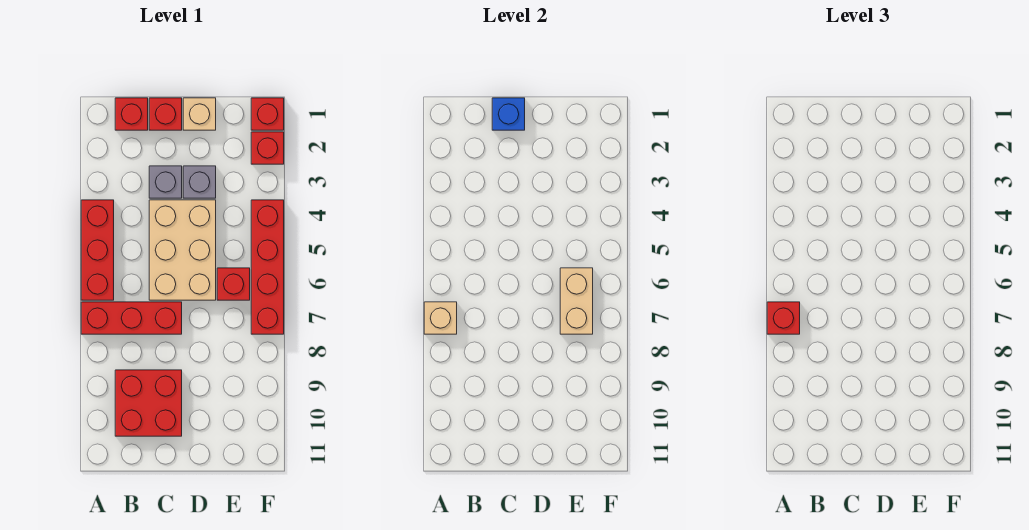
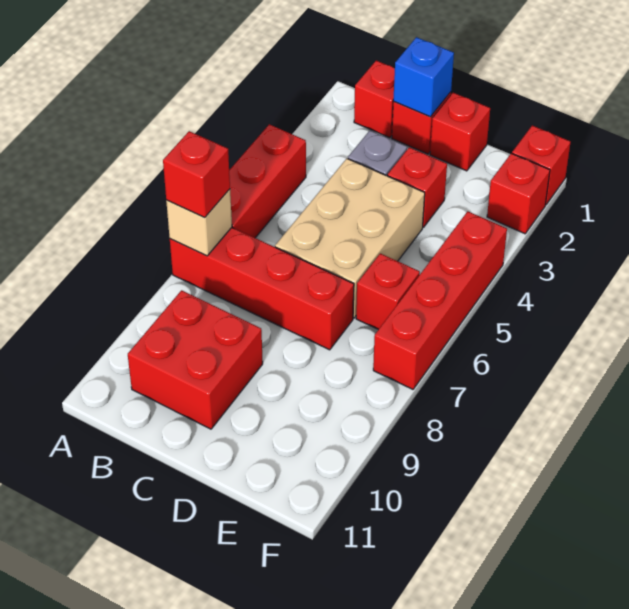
red brick A7:C7 level 1 -> red brick A7:D7 level 1
tan brick D1 level 1 -> red brick D1 level 1
grey brick D3 level 1 -> red brick D3 level 1
tan brick E6:E7 level 2 -> none

